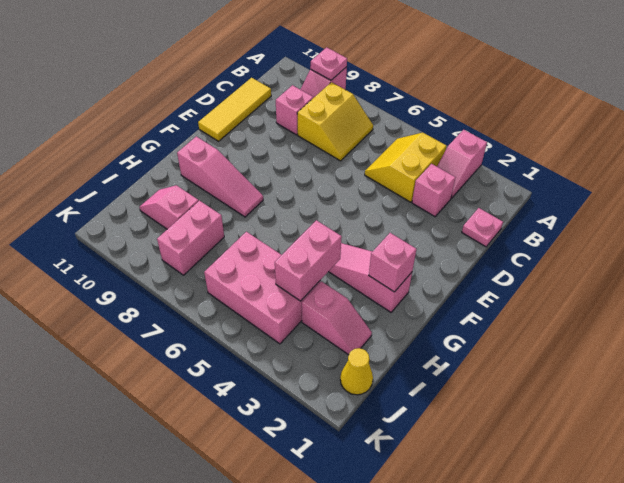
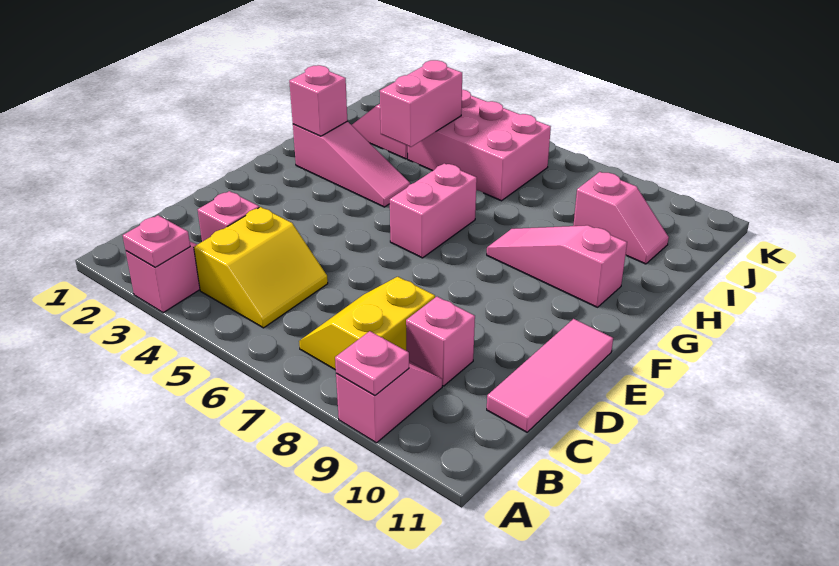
pink plate C1 level 1 -> pink plate A3 level 2
yellow tile C11:E11 level 1 -> pink tile C11:E11 level 1
pink brick I8:J8 level 1 -> pink brick F6:G6 level 1
yellow cone J1 level 1 -> none

